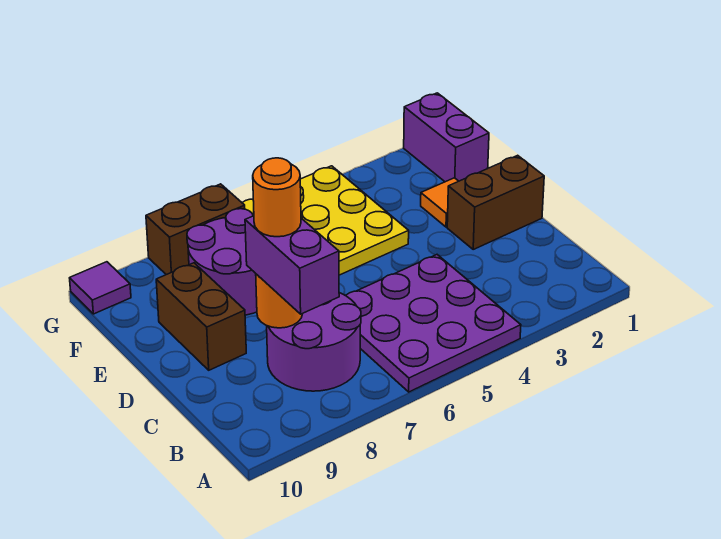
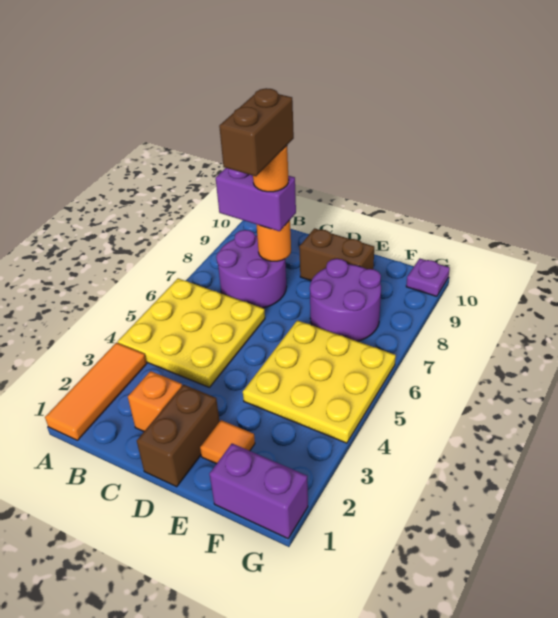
none -> orange tile A1:A3 level 1
purple plate A4:C6 level 1 -> yellow plate A4:C6 level 1
none -> orange brick C2 level 1
brown brick G7:G8 level 1 -> brown brick C7:C8 level 5
purple tile G10 level 1 -> purple plate G10 level 1

